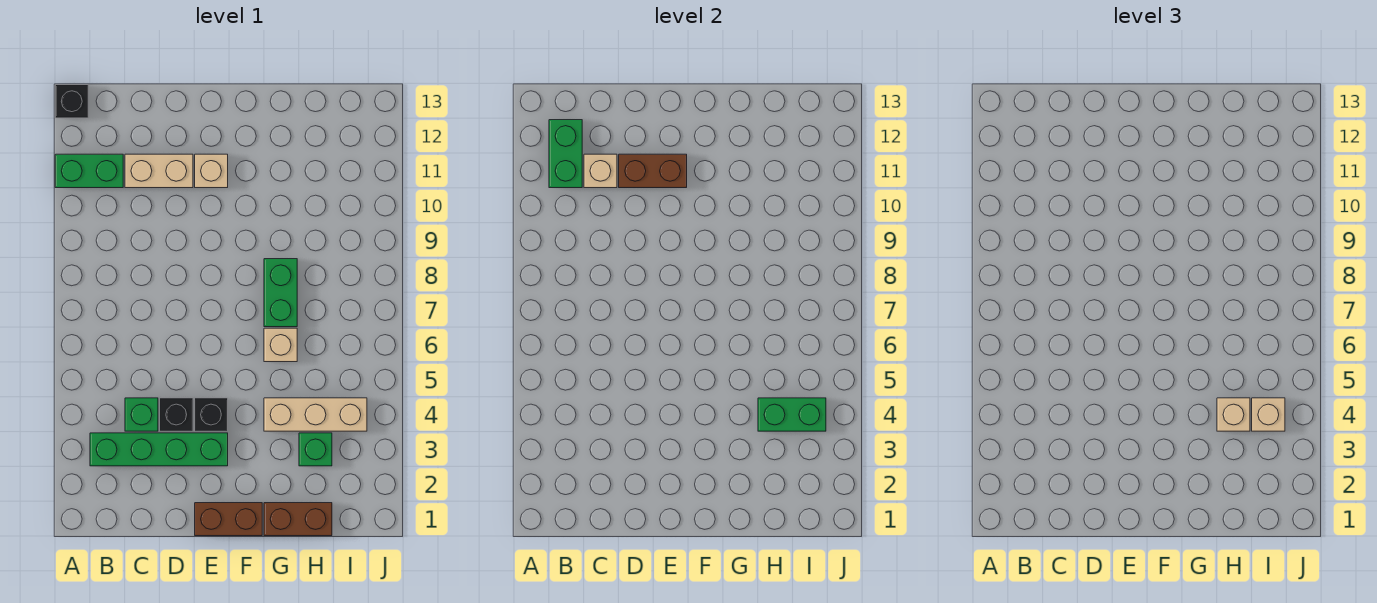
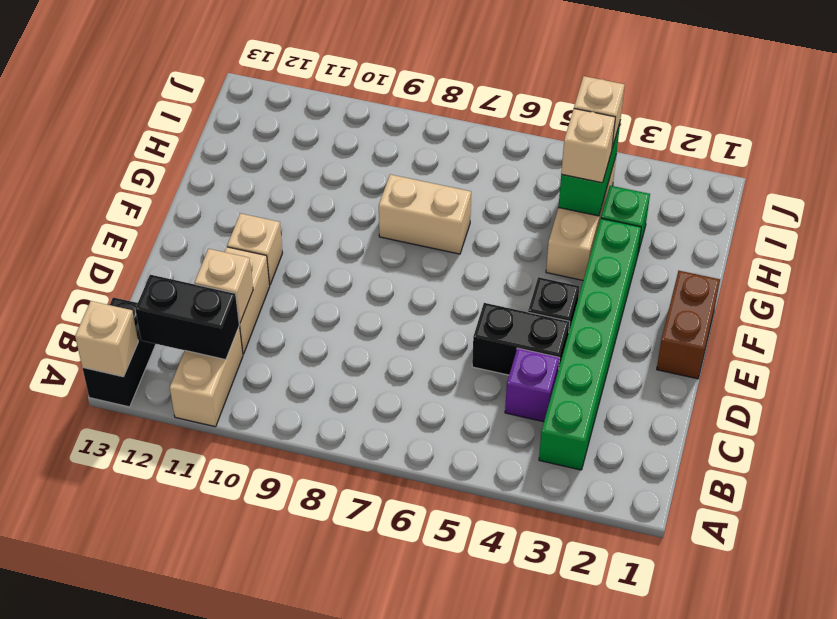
green brick A11:B11 level 1 -> tan brick A11:B11 level 1
black brick A13 level 1 -> black brick A13:B13 level 1
green brick B3:E3 level 1 -> green brick B3:G3 level 1
green brick B11:B12 level 2 -> black brick B11:B12 level 2
green brick C4 level 1 -> purple brick C4 level 1
black brick D4 level 1 -> black brick D4:D5 level 1
brown brick D11:E11 level 2 -> none
brown brick G1:H1 level 1 -> none
tan brick G6 level 1 -> tan brick A13 level 2
green brick G7:G8 level 1 -> tan brick G7:G8 level 1

